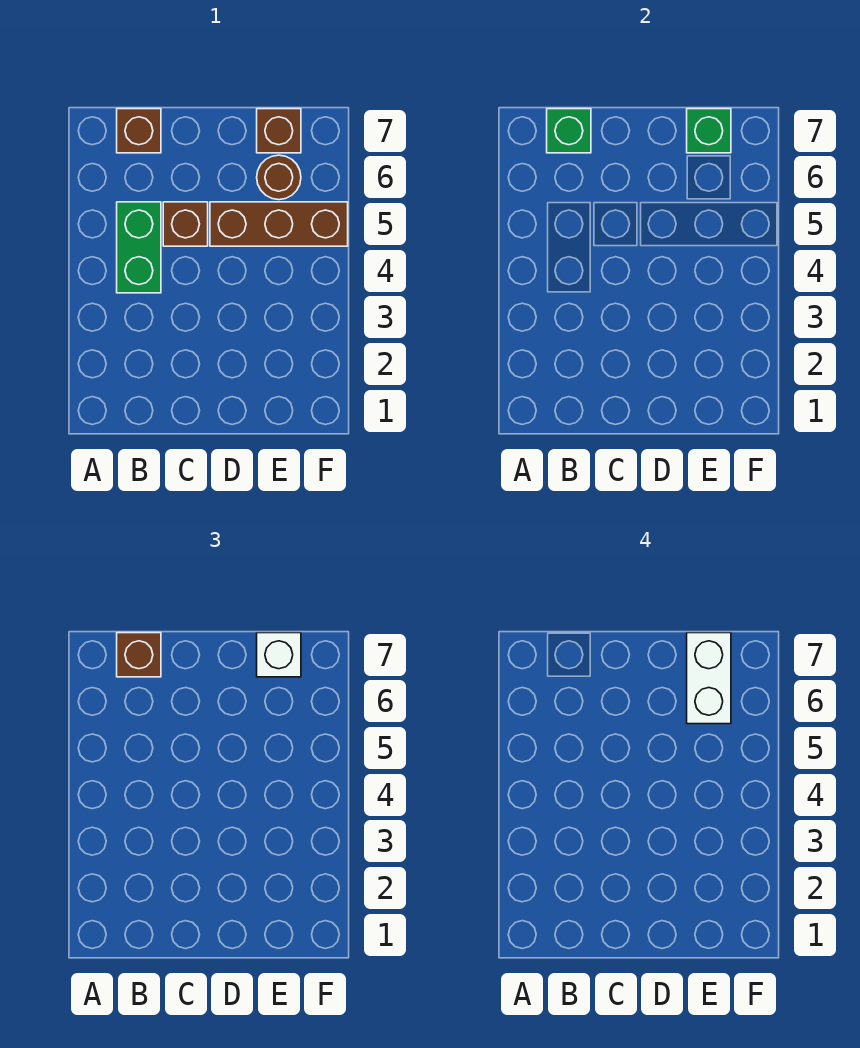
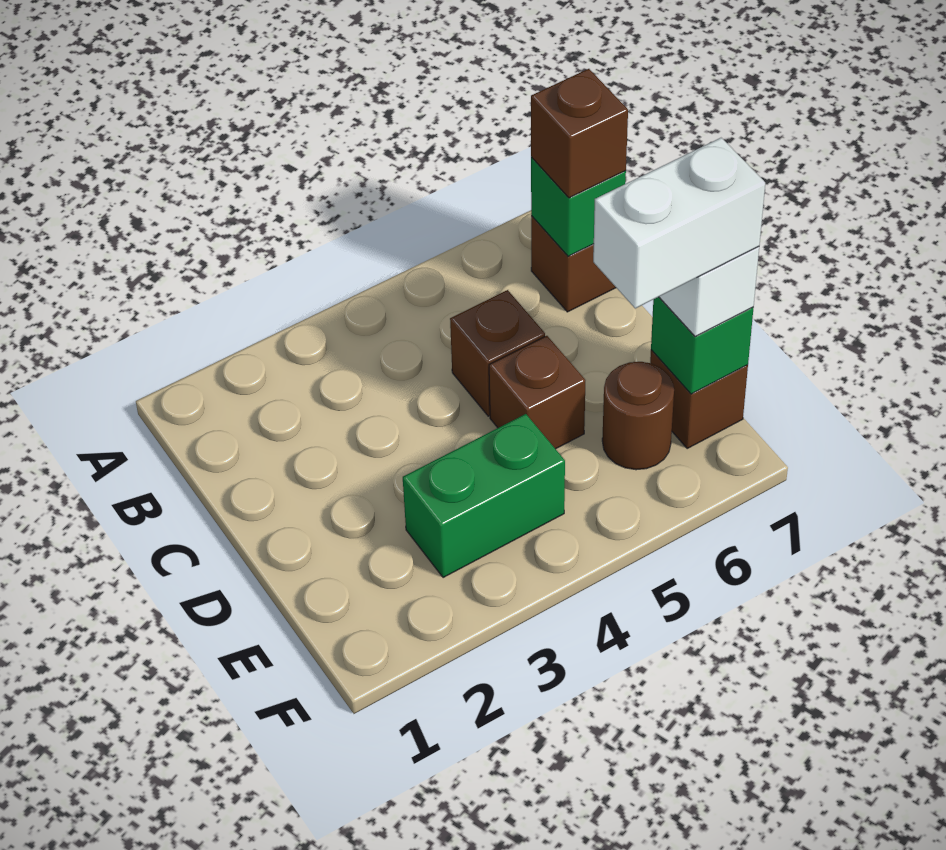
green brick B4:B5 level 1 -> green brick E3:E4 level 1
brown brick D5:F5 level 1 -> brown brick D5 level 1

